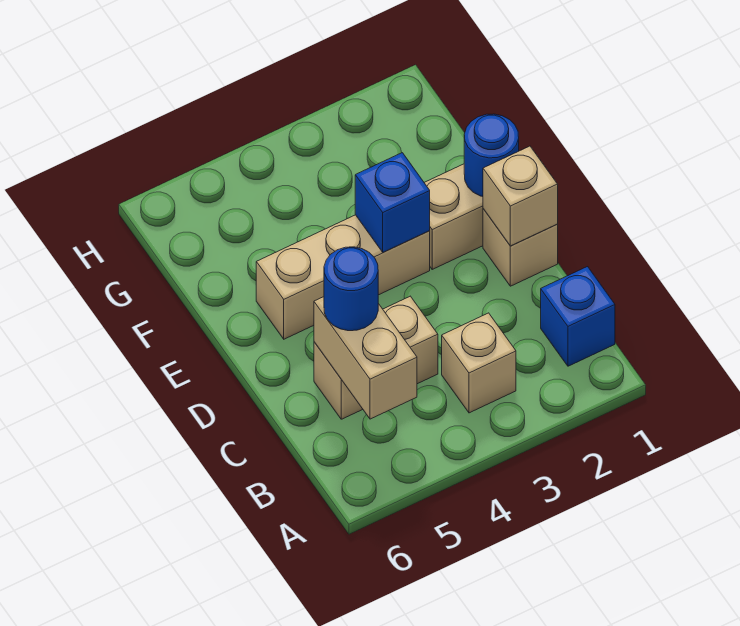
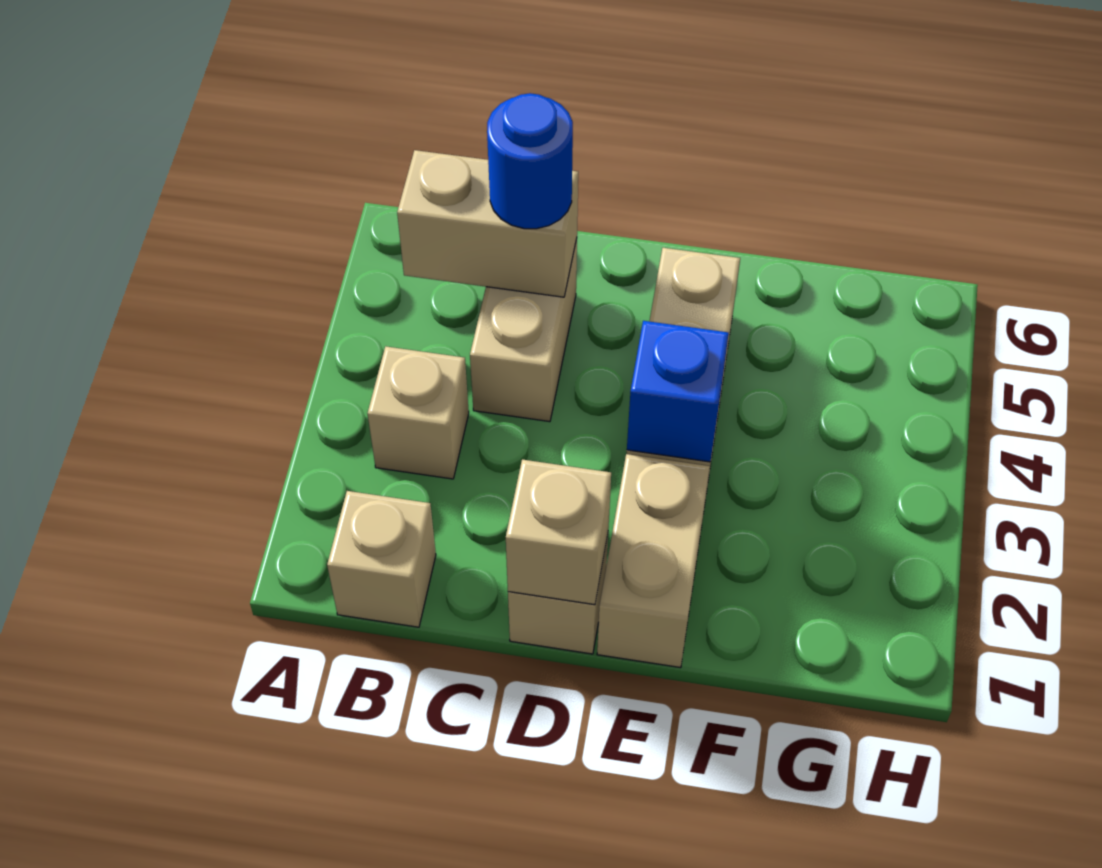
blue brick B1 level 1 -> tan brick B1 level 1
blue round brick E1 level 2 -> none

